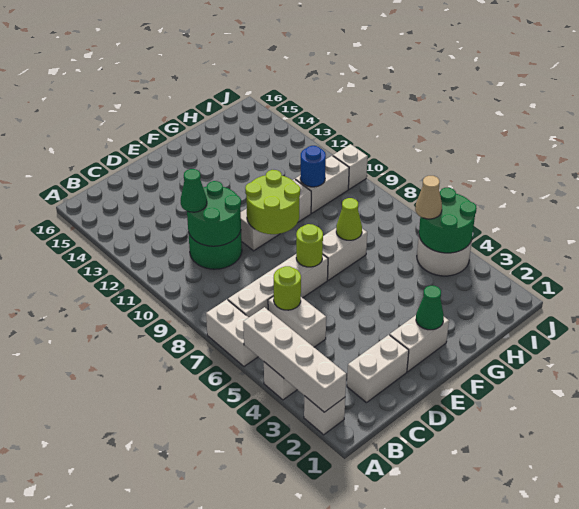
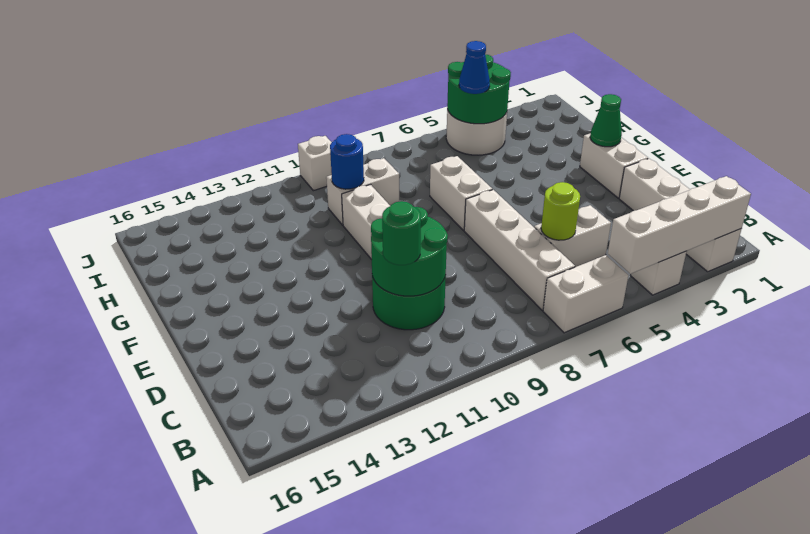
green cone C11 level 3 -> green round brick C11 level 3
lime round brick E7 level 2 -> none
lime round brick E9:F10 level 2 -> none
lime cone G7 level 2 -> none
white brick H10:I10 level 1 -> white brick H9:H10 level 1
tan cone I5 level 3 -> blue cone I5 level 3

